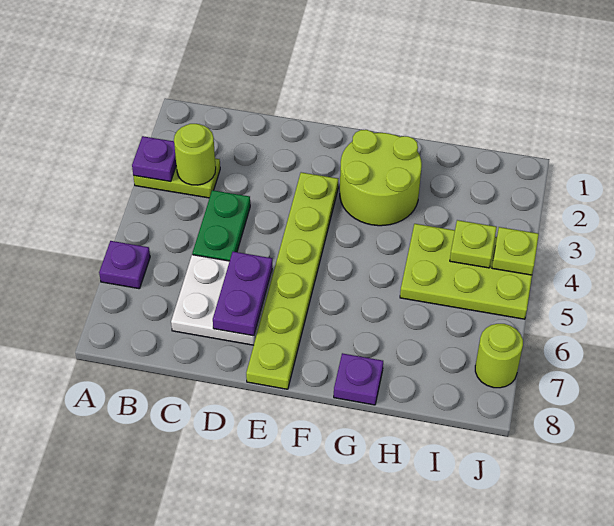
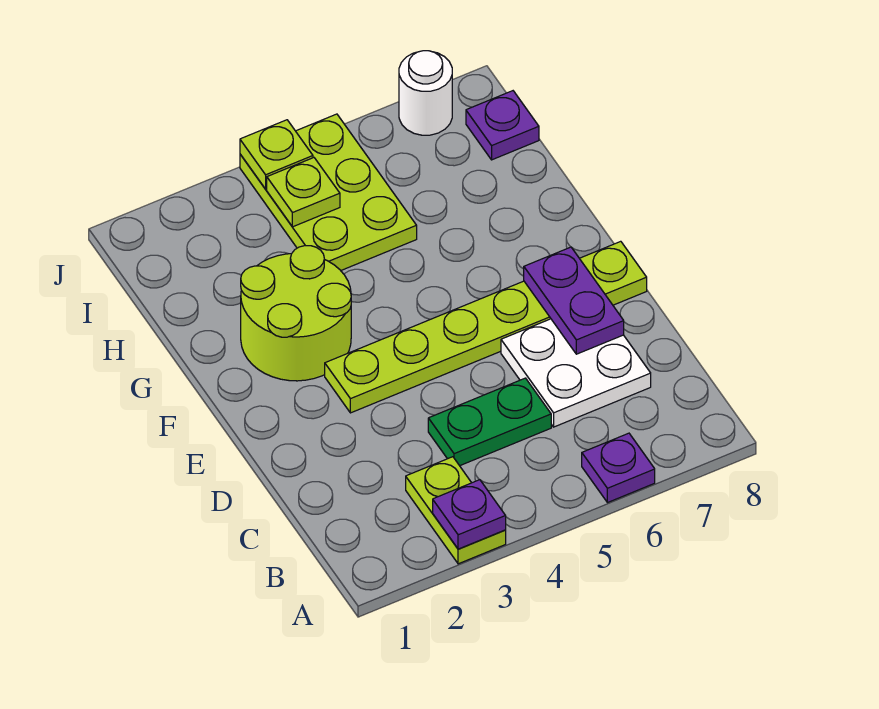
lime round brick B3 level 2 -> none
purple plate D6:D7 level 2 -> purple plate D7:E7 level 2
purple plate G8 level 1 -> purple plate I8 level 1
lime round brick J7 level 1 -> white round brick J7 level 1

